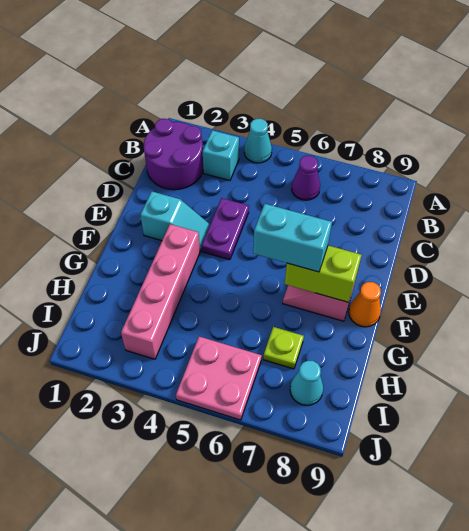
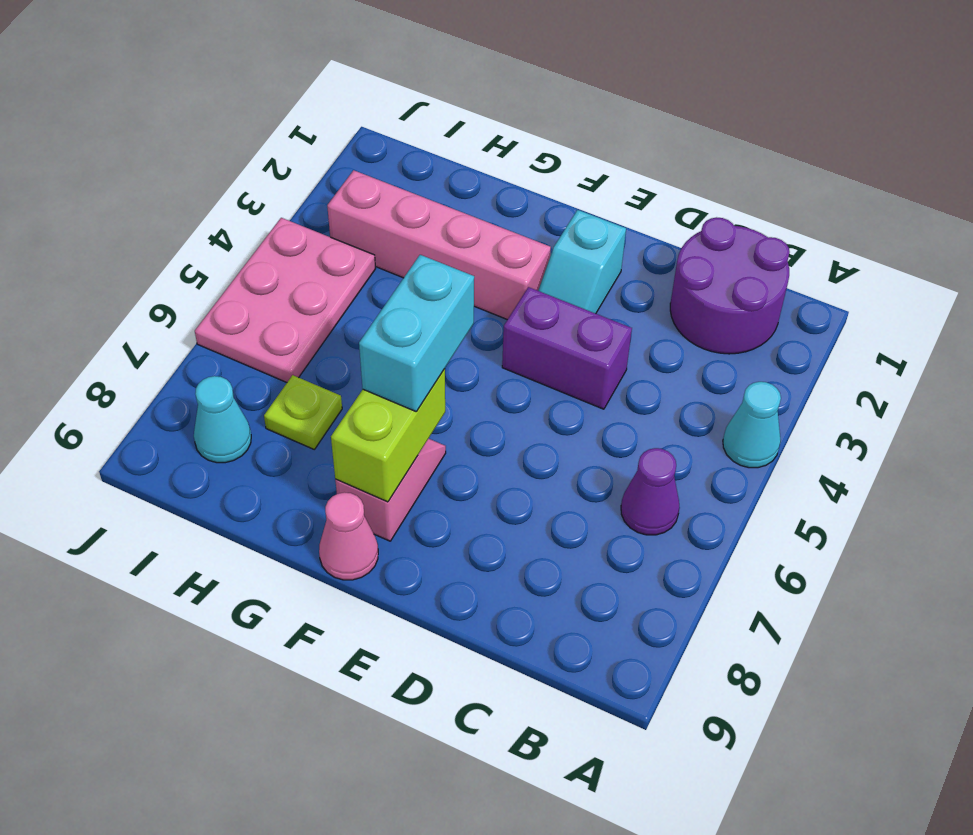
cyan brick B3 level 1 -> none
purple plate D4:E4 level 1 -> purple brick D4:E4 level 1
orange cone F9 level 1 -> pink cone F9 level 1
pink plate I5:J6 level 1 -> pink plate I4:J6 level 1

